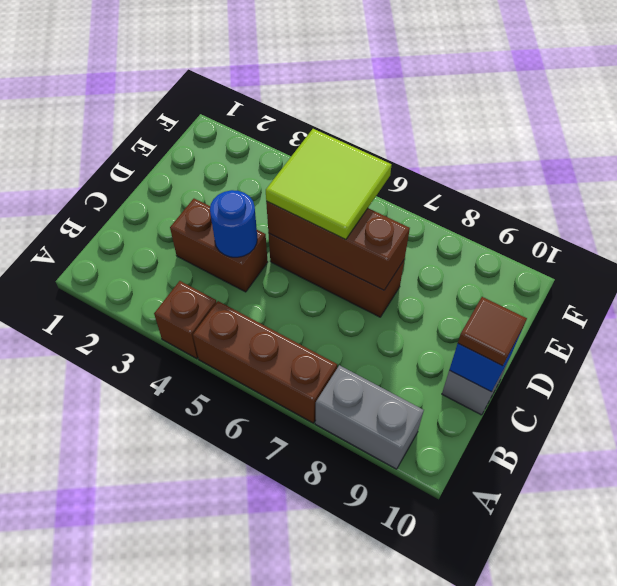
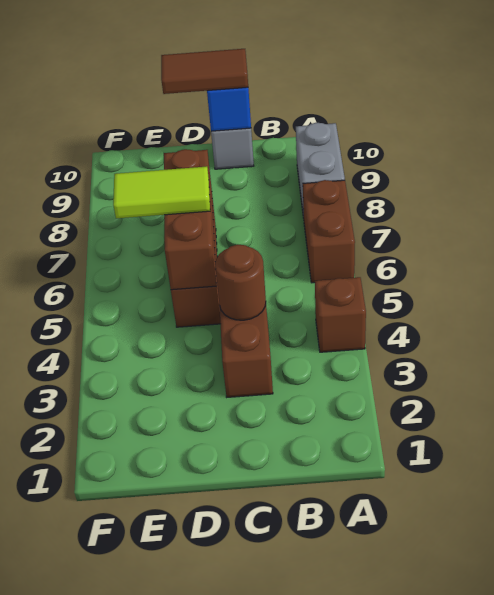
brown brick A5:A7 level 1 -> brown brick A6:A7 level 1
blue round brick C4 level 2 -> brown round brick C4 level 2
brown tile C10 level 3 -> brown tile C10:D10 level 3
lime tile D5:E6 level 3 -> lime tile D6:E6 level 3

